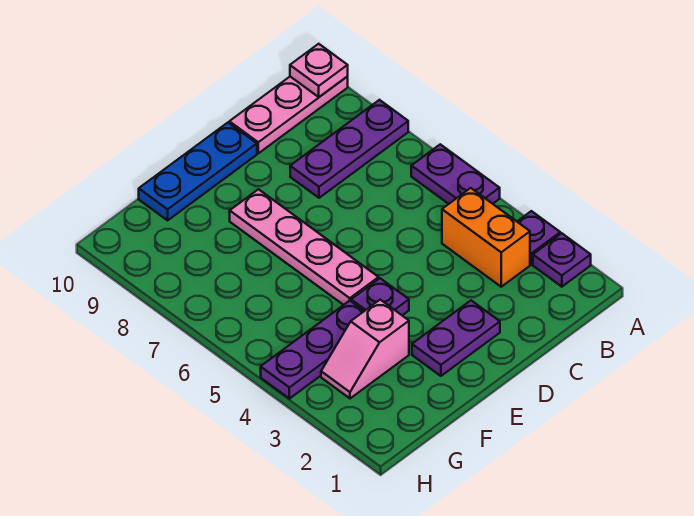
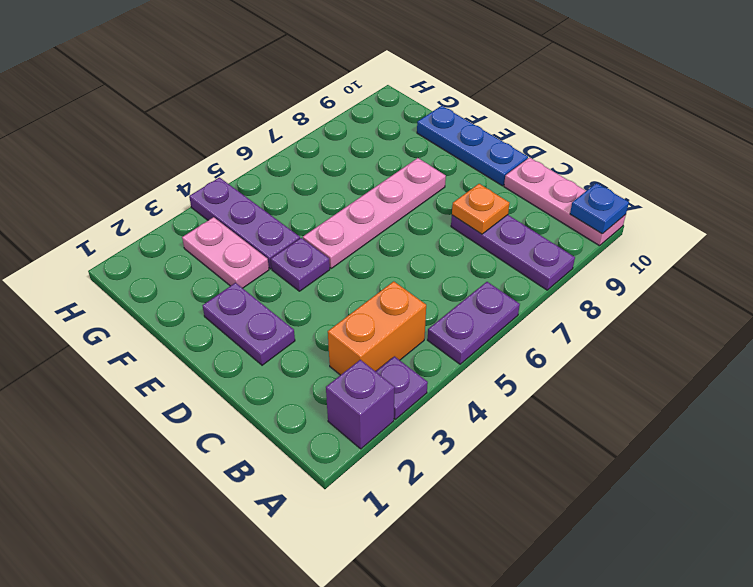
purple plate A2 level 1 -> purple brick A2 level 1
pink plate A10 level 2 -> blue plate A10 level 2
none -> orange plate C8 level 2
pink slope F3:G3 level 1 top F -> pink plate F3:G3 level 1

